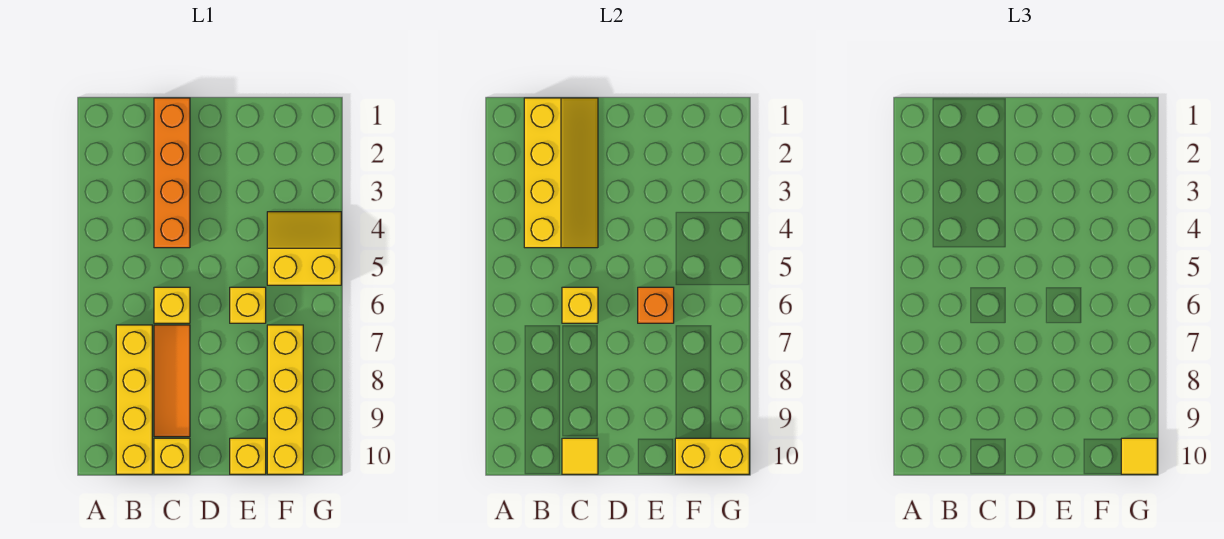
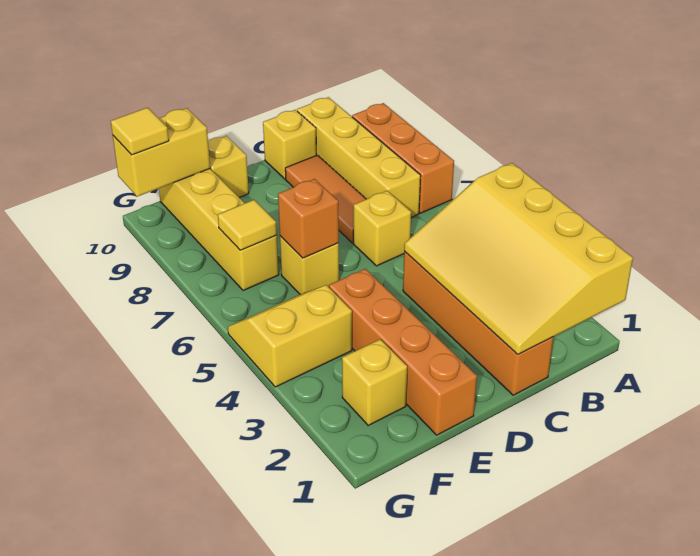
none -> orange brick A7:A9 level 1
yellow slope B1:C4 level 2 top B -> yellow slope A1:C4 level 2 top A
yellow brick C6 level 2 -> yellow brick F2 level 1
yellow tile C10 level 2 -> yellow tile F7 level 2
none -> orange brick E1:E4 level 1
yellow slope F4:G5 level 1 top 5 -> yellow slope F4:G5 level 1 top 4

